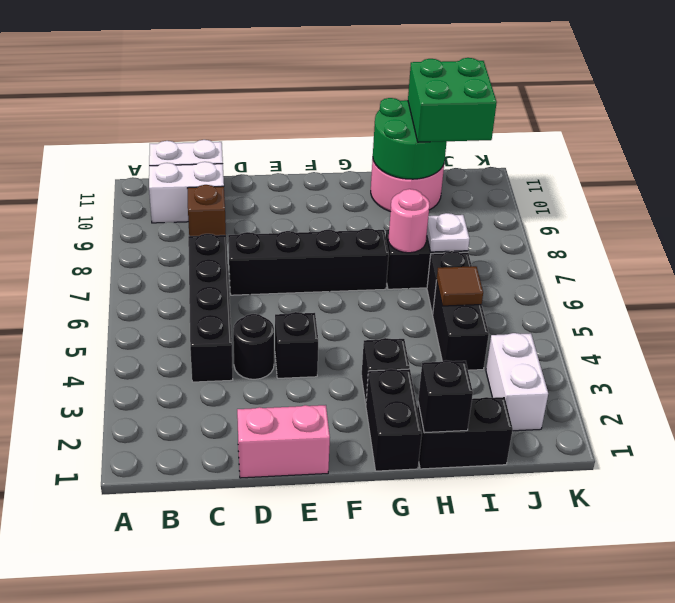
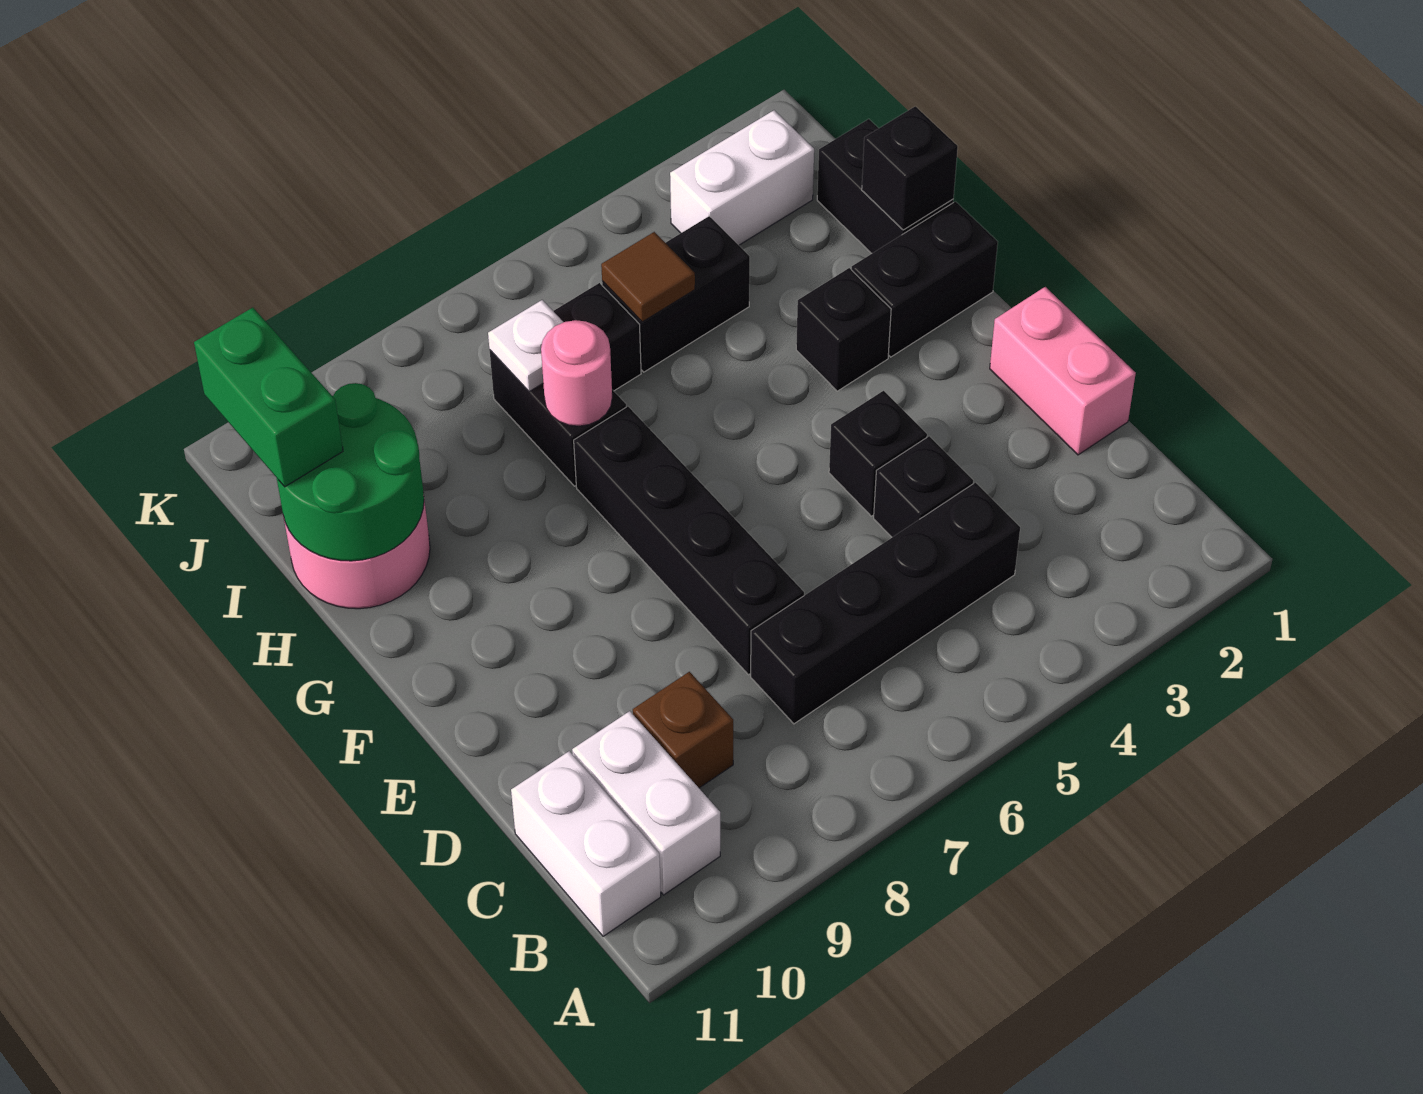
black round brick D4 level 1 -> black brick D4 level 1
green brick I10:J11 level 3 -> green brick I11:J11 level 3

